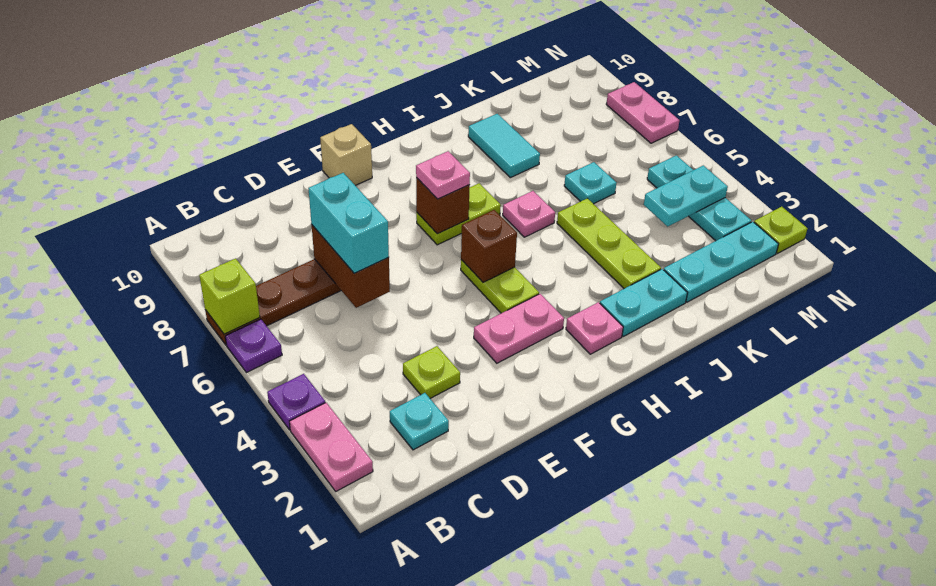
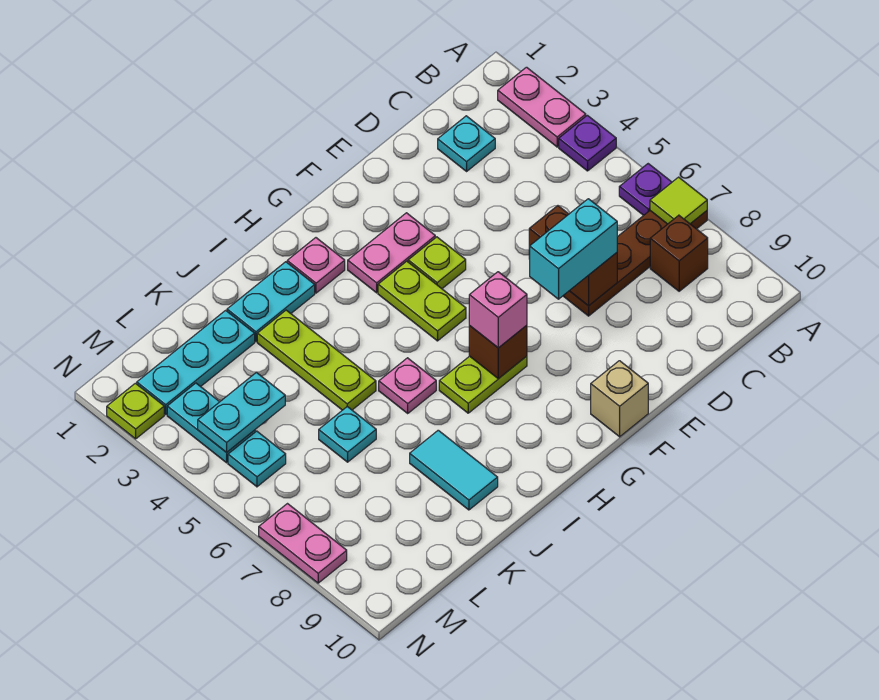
lime brick A7 level 2 -> lime tile A7 level 2
lime plate D3 level 1 -> lime plate F4 level 1
cyan brick D6:D7 level 3 -> cyan brick D7:E7 level 3
brown brick G5 level 2 -> brown brick B8 level 1
pink plate G7 level 3 -> pink brick G7 level 3

